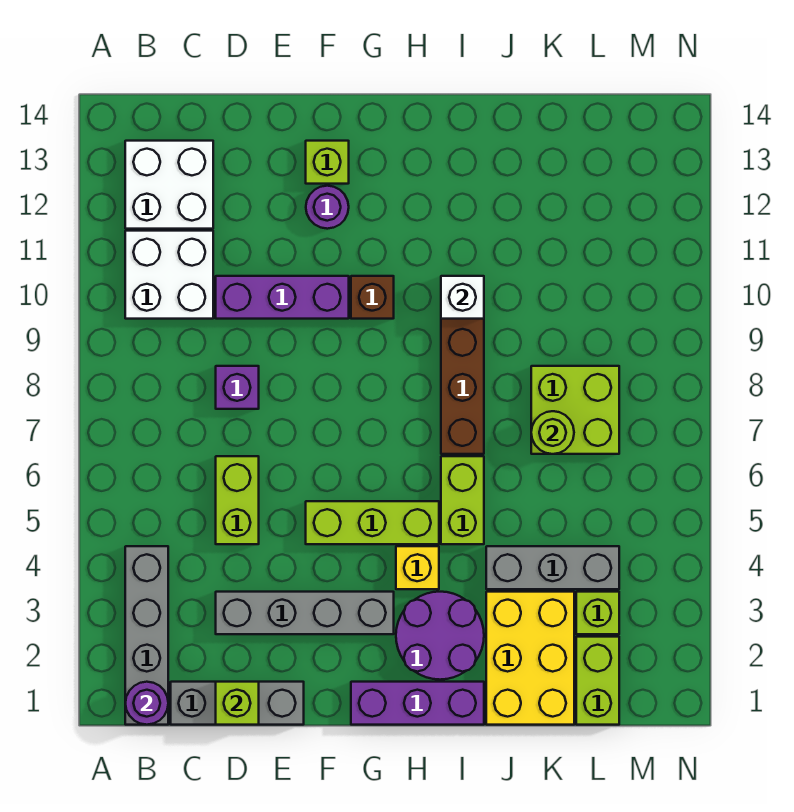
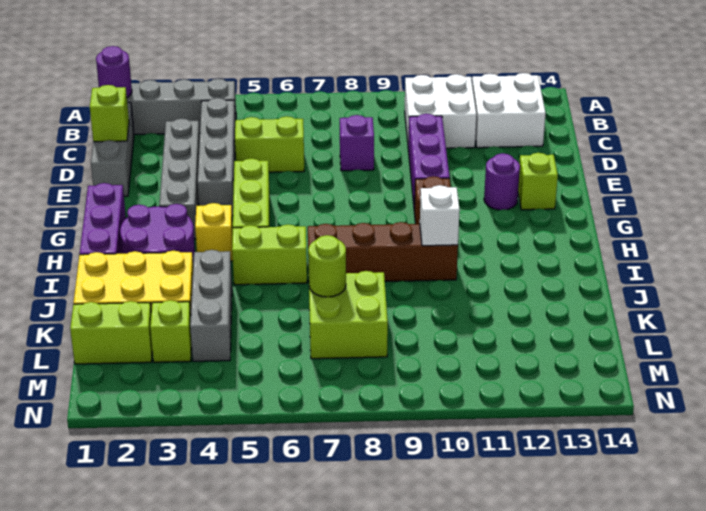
none -> grey brick C4:F4 level 1

